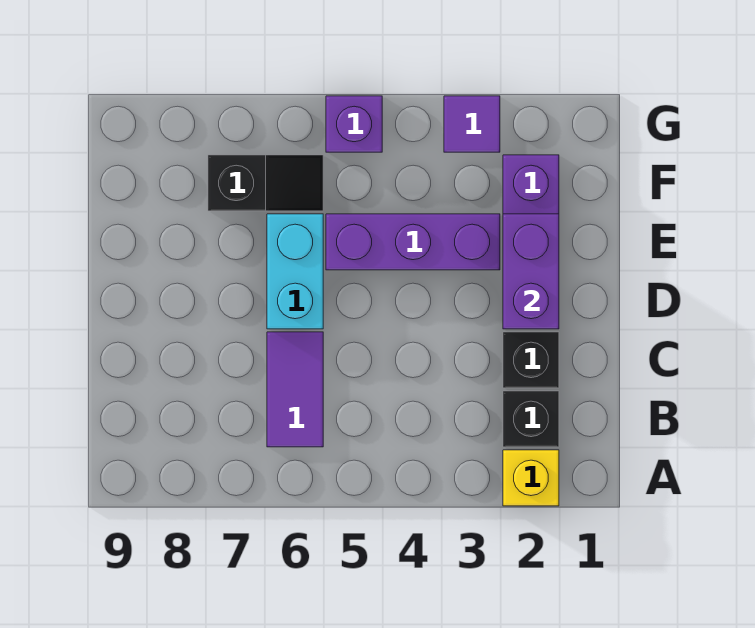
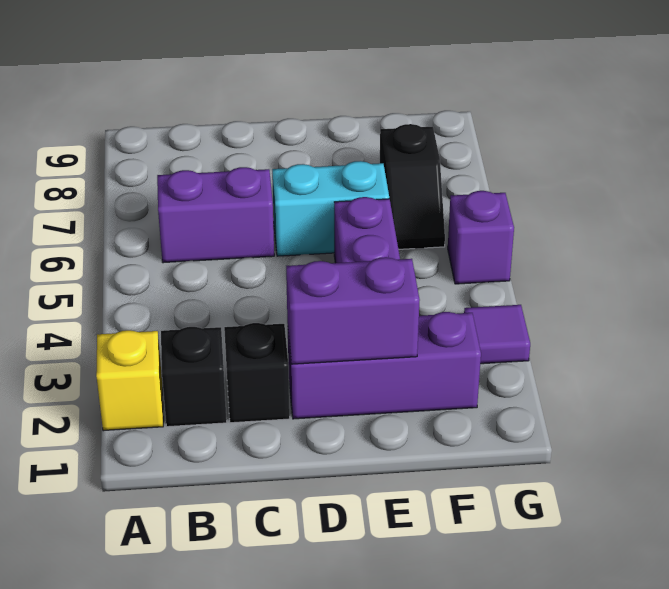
purple tile B6:C6 level 1 -> purple brick B6:C6 level 1

